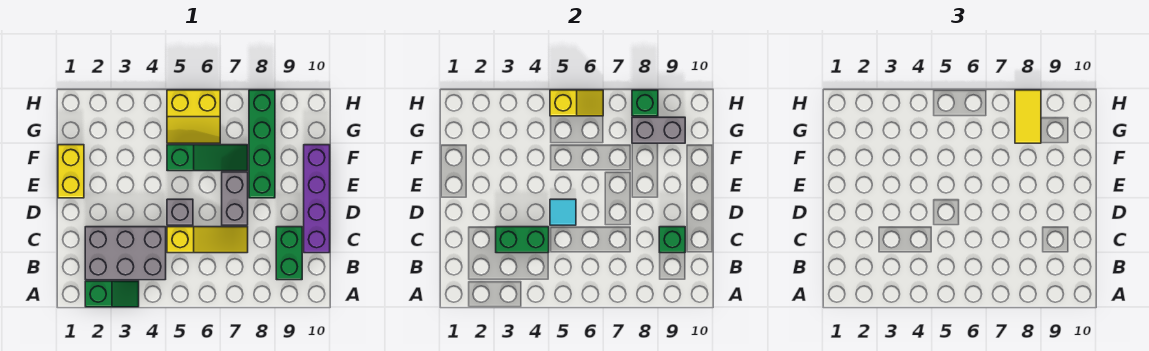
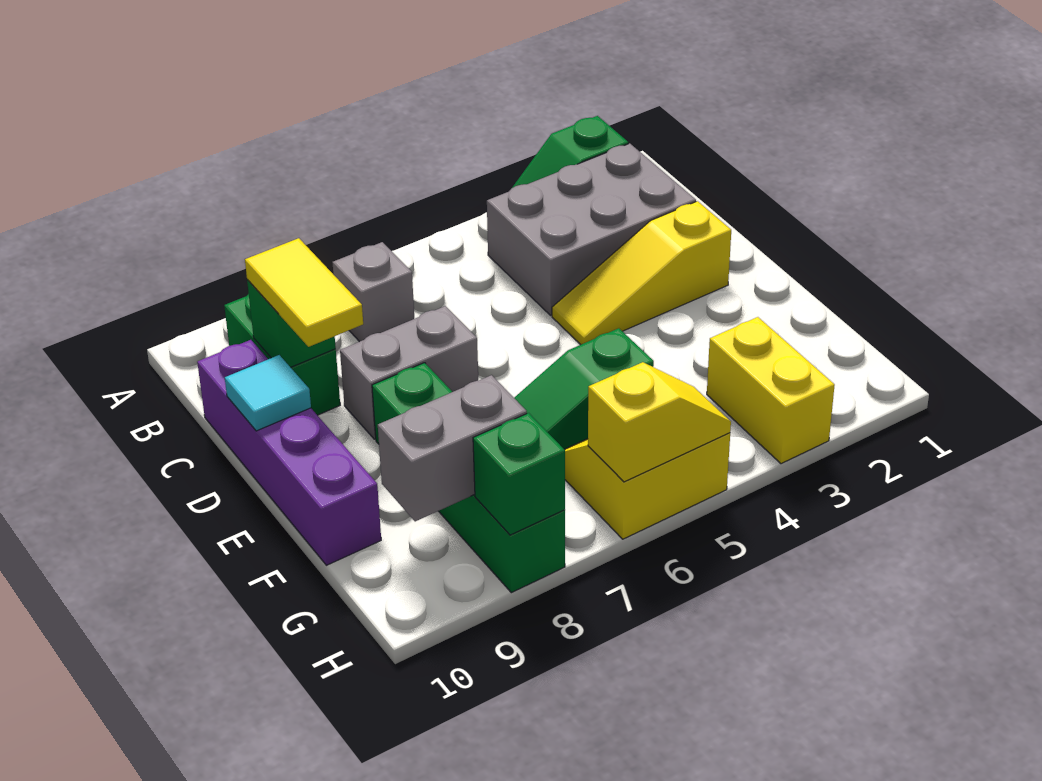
green brick C3:C4 level 2 -> none
yellow slope C5:C7 level 1 top 5 -> yellow slope D2:D4 level 1 top 2
grey brick D5 level 1 -> grey brick B7 level 1
cyan tile D5 level 2 -> cyan tile D10 level 2
grey brick D7:E7 level 1 -> grey brick D7:D8 level 1
yellow brick E1:F1 level 1 -> yellow brick G3:H3 level 1
yellow tile G8:H8 level 3 -> yellow tile C9:D9 level 3
yellow slope H5:H6 level 2 top 5 -> yellow slope H5:H6 level 2 top 6

